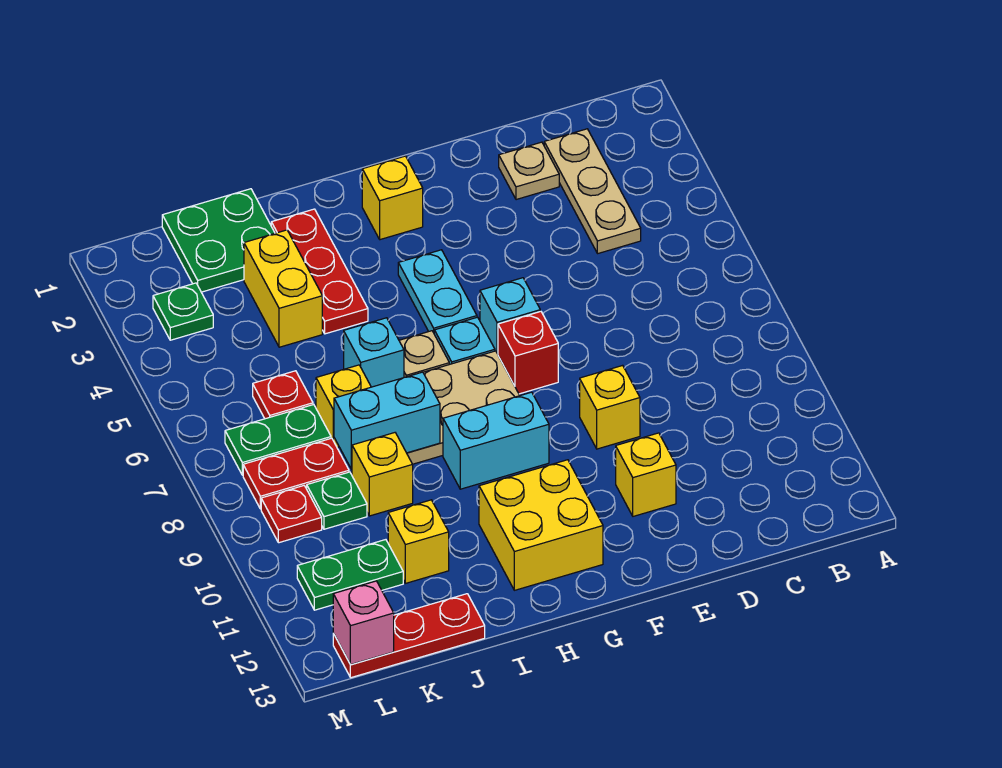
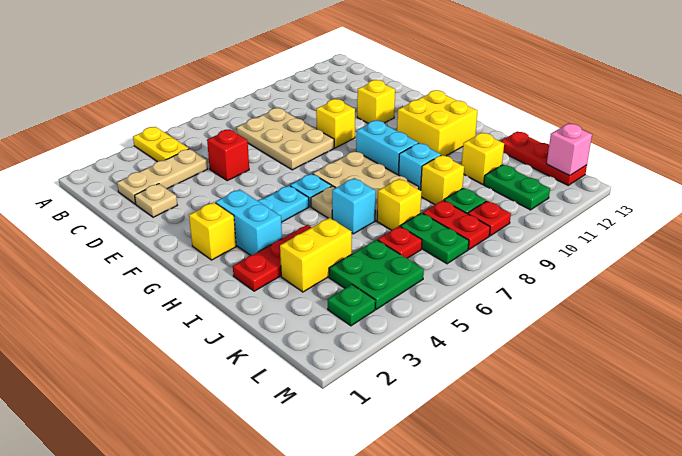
none -> yellow plate A4:B4 level 1
none -> tan plate C7:E8 level 1
cyan brick F6 level 1 -> cyan brick I9 level 1
red brick F7 level 1 -> red brick D5 level 1
cyan brick I8:J8 level 2 -> cyan brick G3:H3 level 1
green plate J1:K2 level 1 -> green plate K4:L5 level 1

